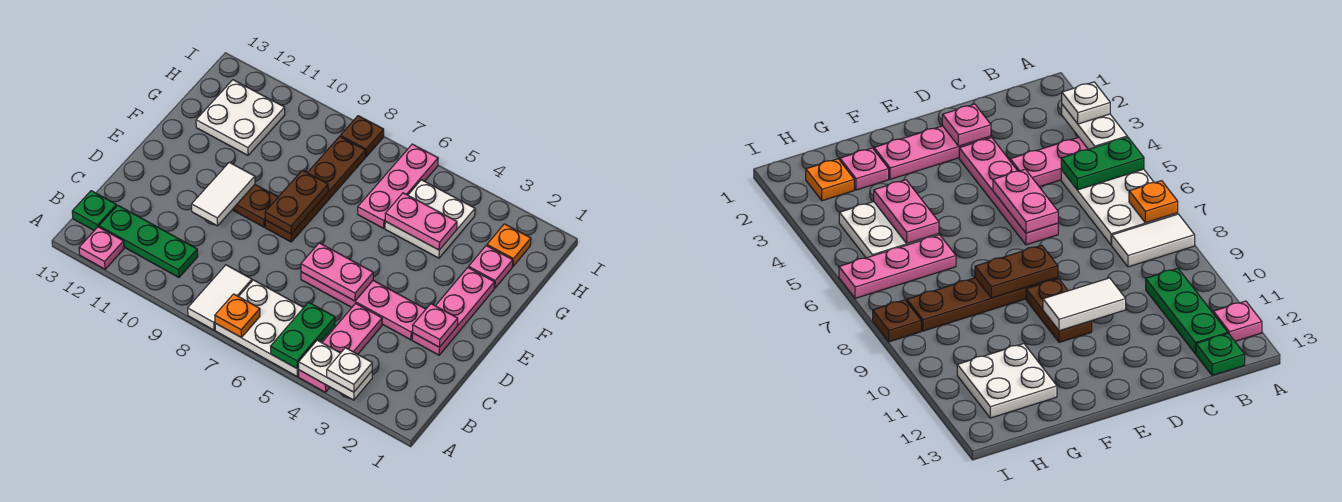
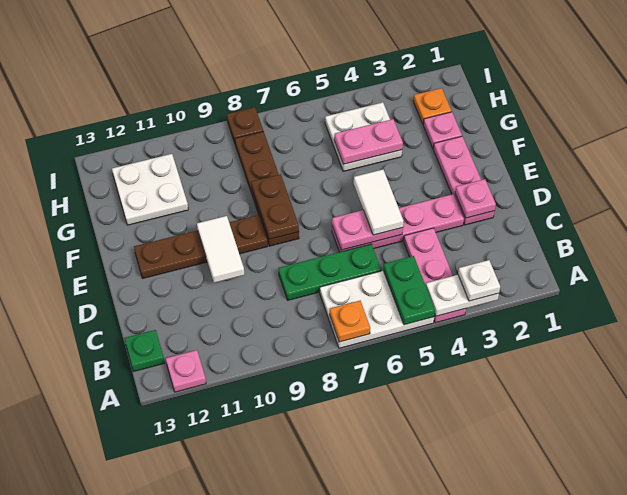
white tile A8:B8 level 1 -> white tile D5:E5 level 3
green plate B10:B12 level 1 -> green plate C6:C8 level 1
brown plate E9:E10 level 1 -> brown plate E9:E12 level 1
pink plate G6:I6 level 1 -> none

